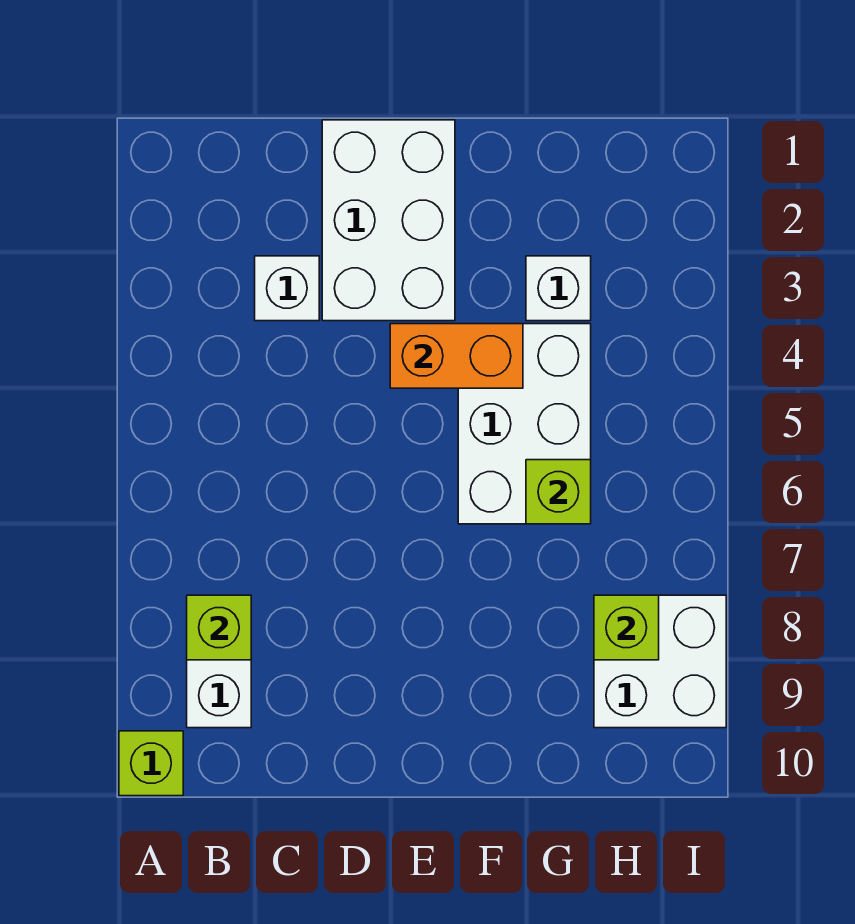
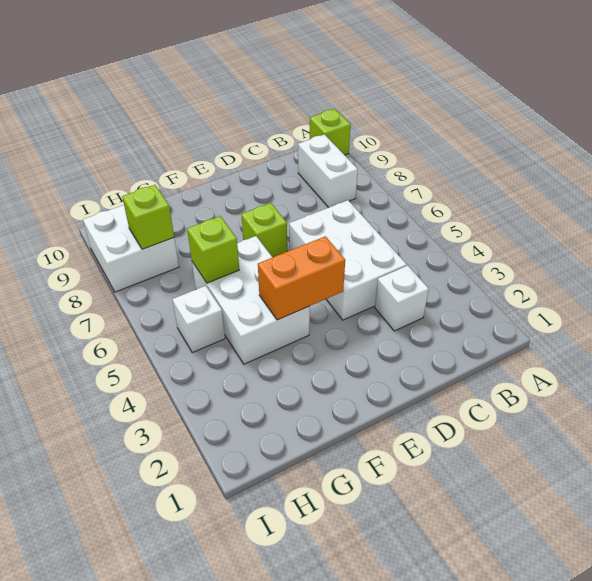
lime brick B8 level 2 -> lime brick E7 level 1
white brick D1:E3 level 1 -> white brick C4:D6 level 1
white brick G3 level 1 -> white brick H5 level 1

